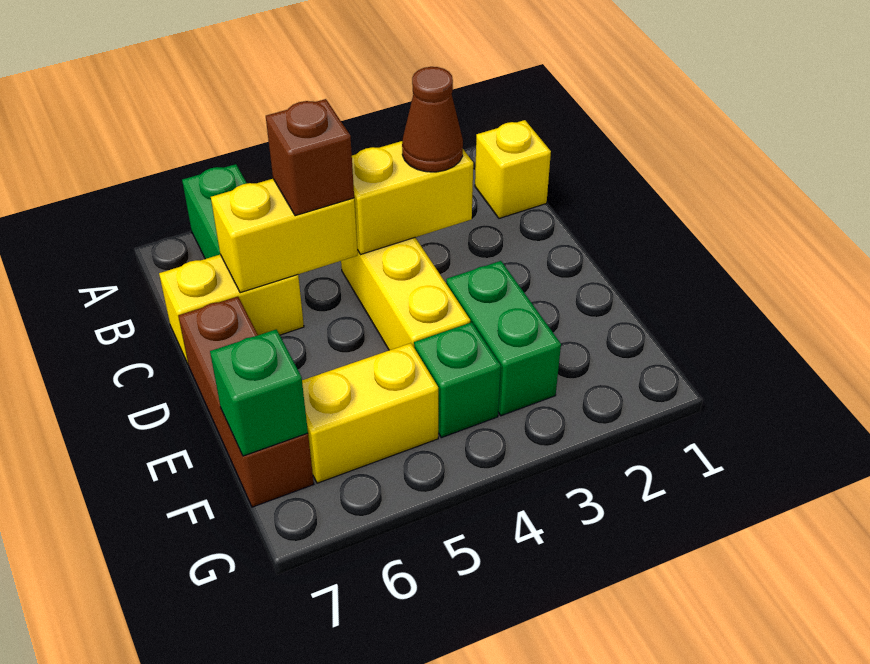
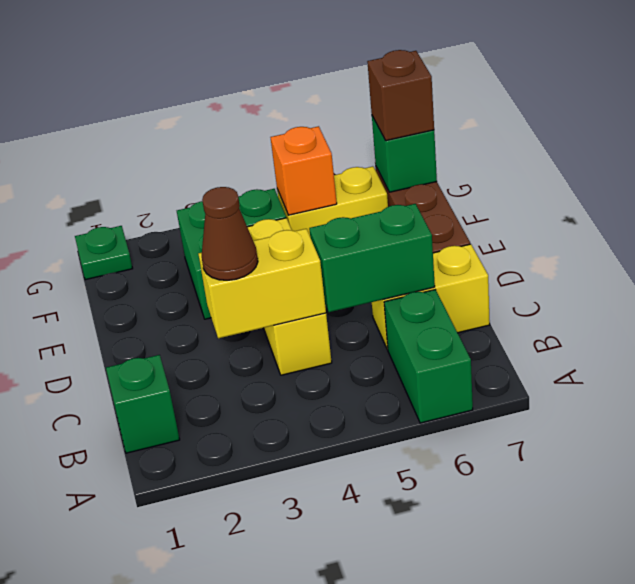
yellow brick B1 level 1 -> green brick B1 level 1
yellow brick C5:C6 level 2 -> green brick C5:C6 level 2
brown brick C5 level 3 -> brown brick F7 level 3
none -> orange brick F5 level 2
none -> green plate G1 level 1

